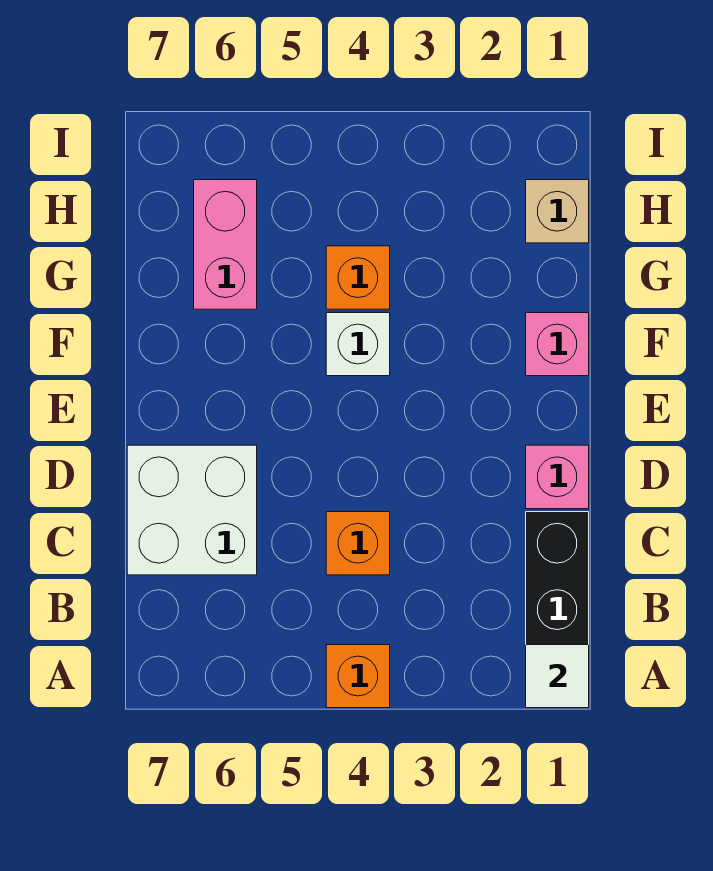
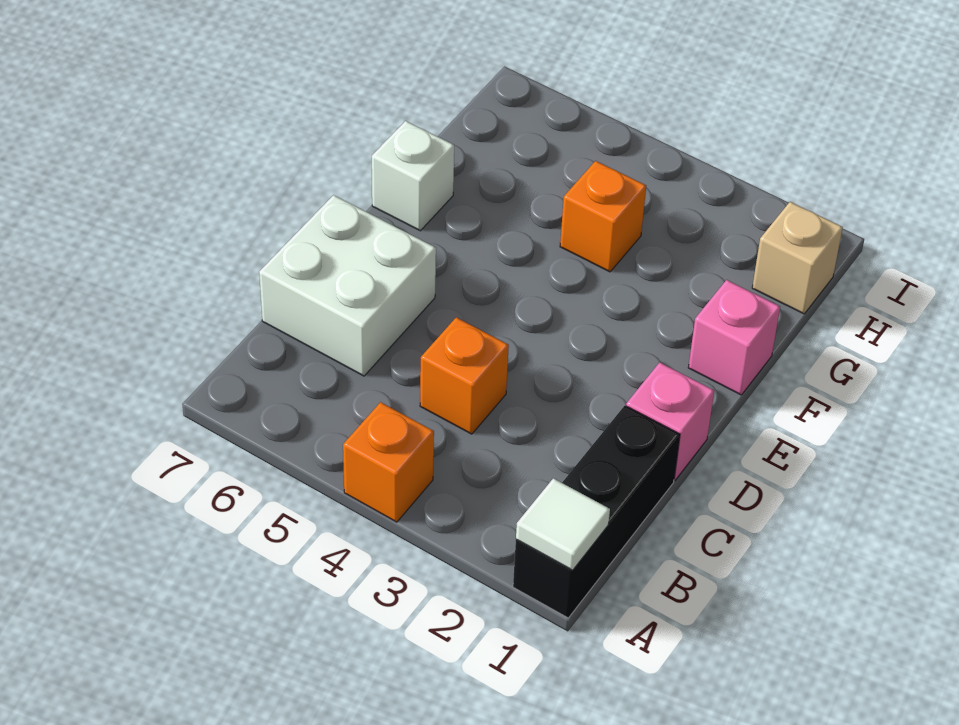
white brick F4 level 1 -> white brick F7 level 1
pink brick G6:H6 level 1 -> none

